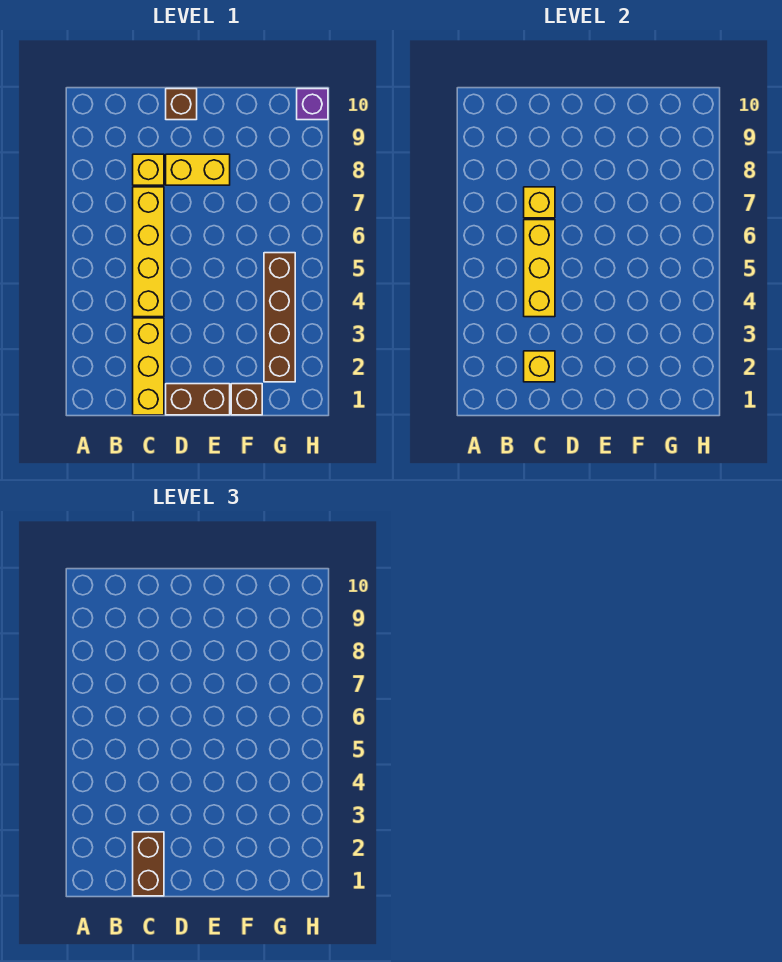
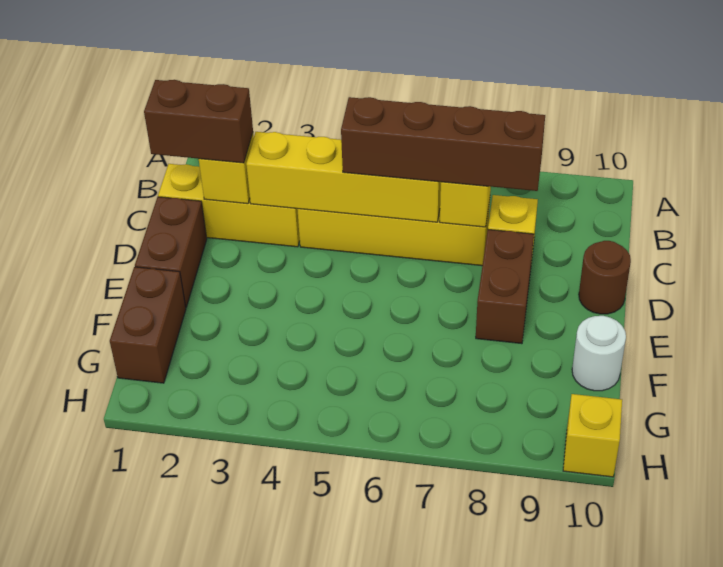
yellow brick C4:C6 level 2 -> yellow brick C3:C6 level 2
yellow brick D8:E8 level 1 -> brown brick D8:E8 level 1
brown brick D10 level 1 -> brown round brick D10 level 1
brown brick F1 level 1 -> brown brick F1:G1 level 1
none -> white round brick F10 level 1
brown brick G2:G5 level 1 -> brown brick C5:C8 level 3
purple brick H10 level 1 -> yellow brick H10 level 1

